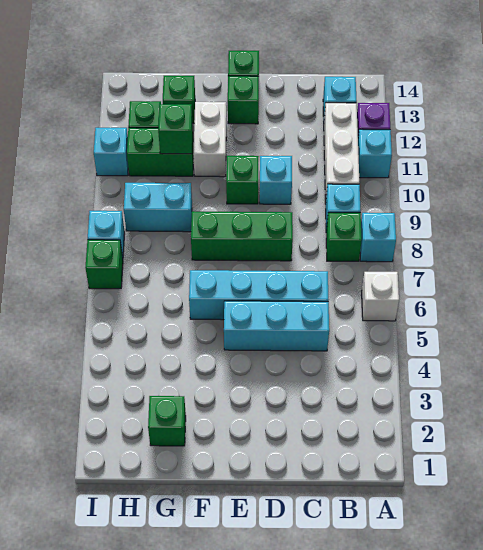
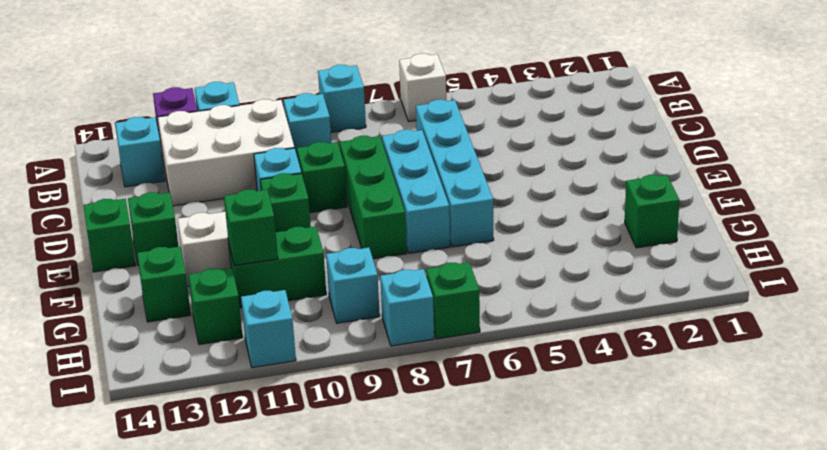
green brick B8 level 1 -> green brick D9 level 1
white brick B10:B12 level 1 -> white brick B10:C12 level 1
cyan brick C5:E5 level 1 -> cyan brick D7:F7 level 1
cyan brick G9:H9 level 1 -> cyan brick H9 level 1
green brick G11:H11 level 1 -> green brick G10:G11 level 1

